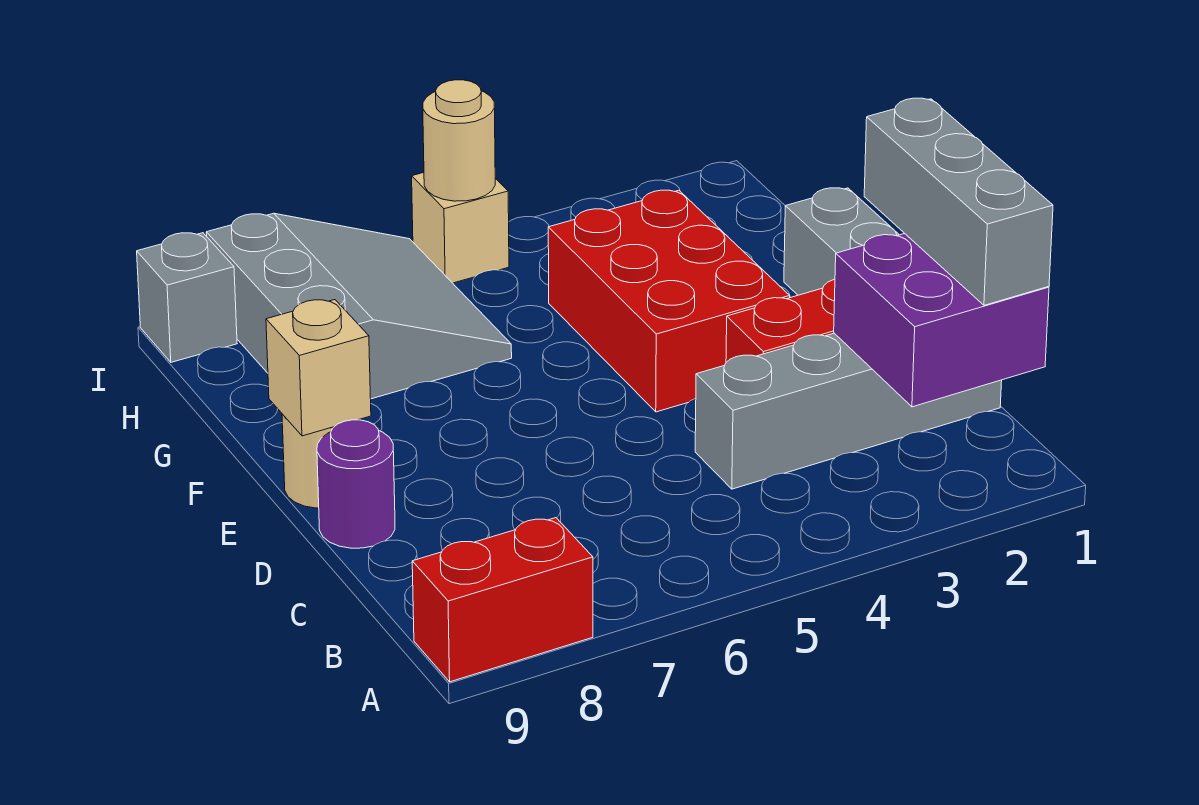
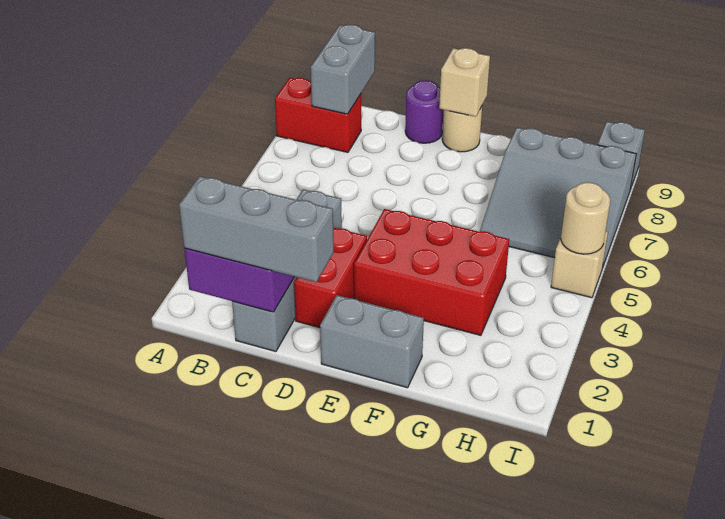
red brick A8:A9 level 1 -> red brick A8:B8 level 1
none -> grey brick B8:B9 level 2

